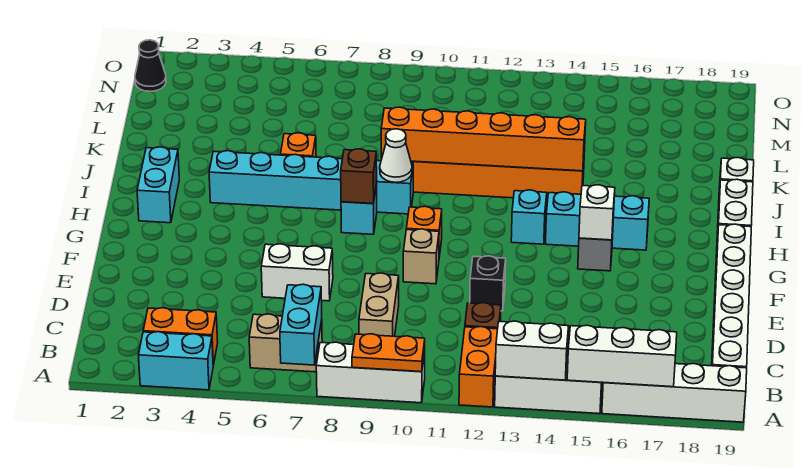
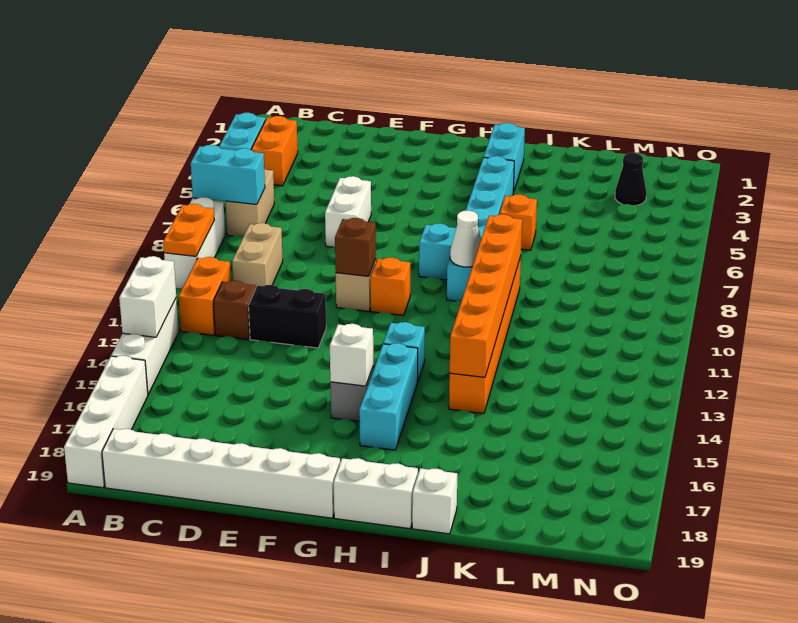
orange brick A12:B12 level 1 -> orange brick B11:B12 level 1
white brick A15:A17 level 2 -> none
tan brick C9:D9 level 1 -> tan brick C9:C10 level 1
black brick E12 level 1 -> black brick D12:E12 level 1
cyan brick H2:I2 level 1 -> cyan brick I2:I3 level 1
brown brick H8 level 2 -> brown brick F10 level 2
black cone N1 level 1 -> black cone M3 level 1

